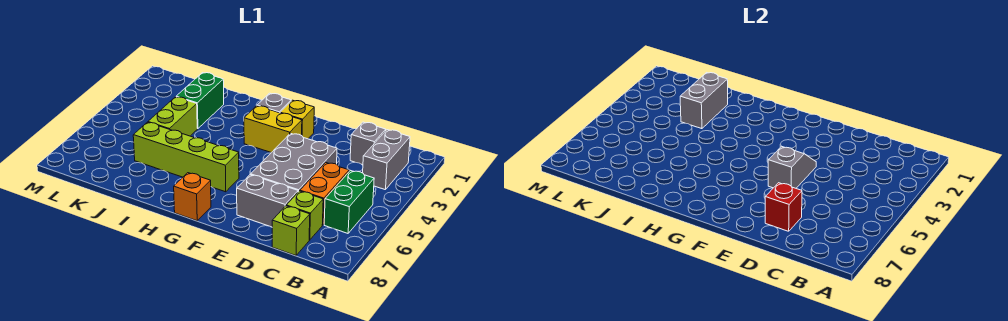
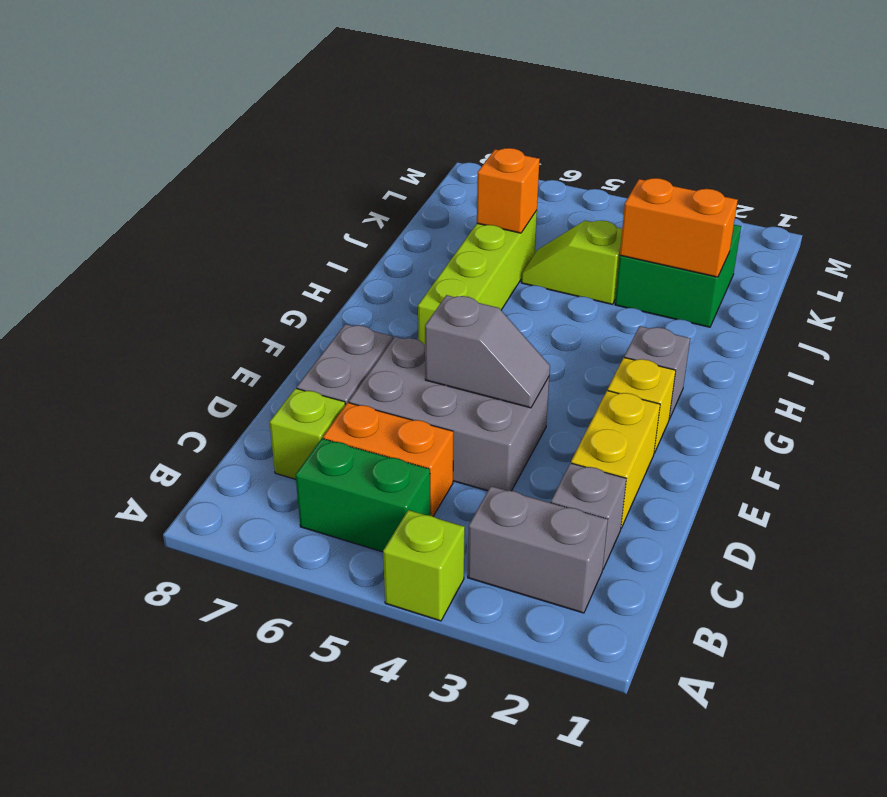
lime brick C8 level 1 -> lime brick A4 level 1
red brick D7 level 2 -> none
yellow brick F3:G3 level 1 -> yellow brick D2:E2 level 1
orange brick G8 level 1 -> orange brick J6 level 2
green brick J2:J3 level 1 -> green brick J2:K3 level 1
grey brick J2:J3 level 2 -> orange brick J2:J3 level 2
lime brick J4:J5 level 1 -> lime slope J4:J5 level 1 top 4

